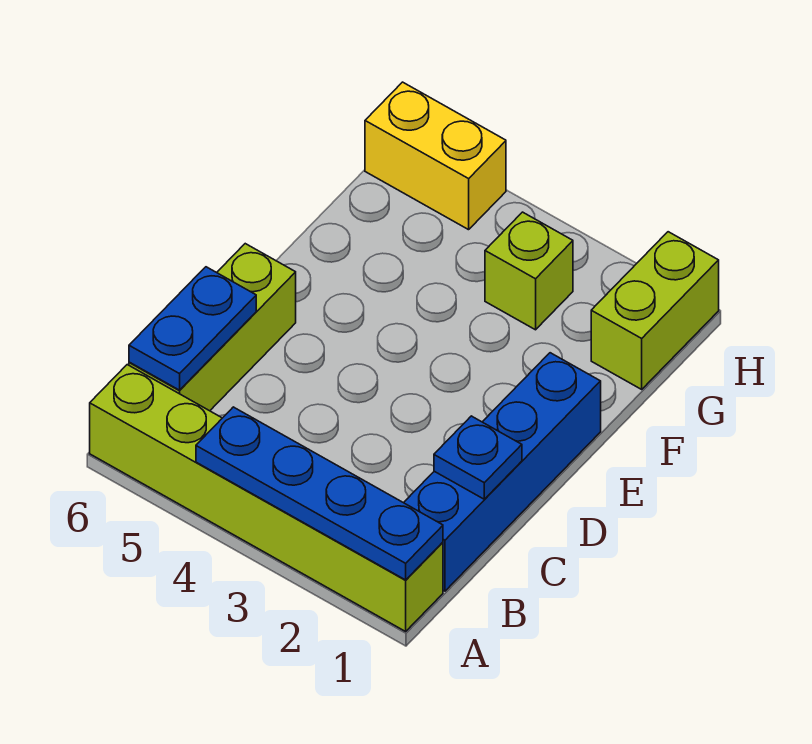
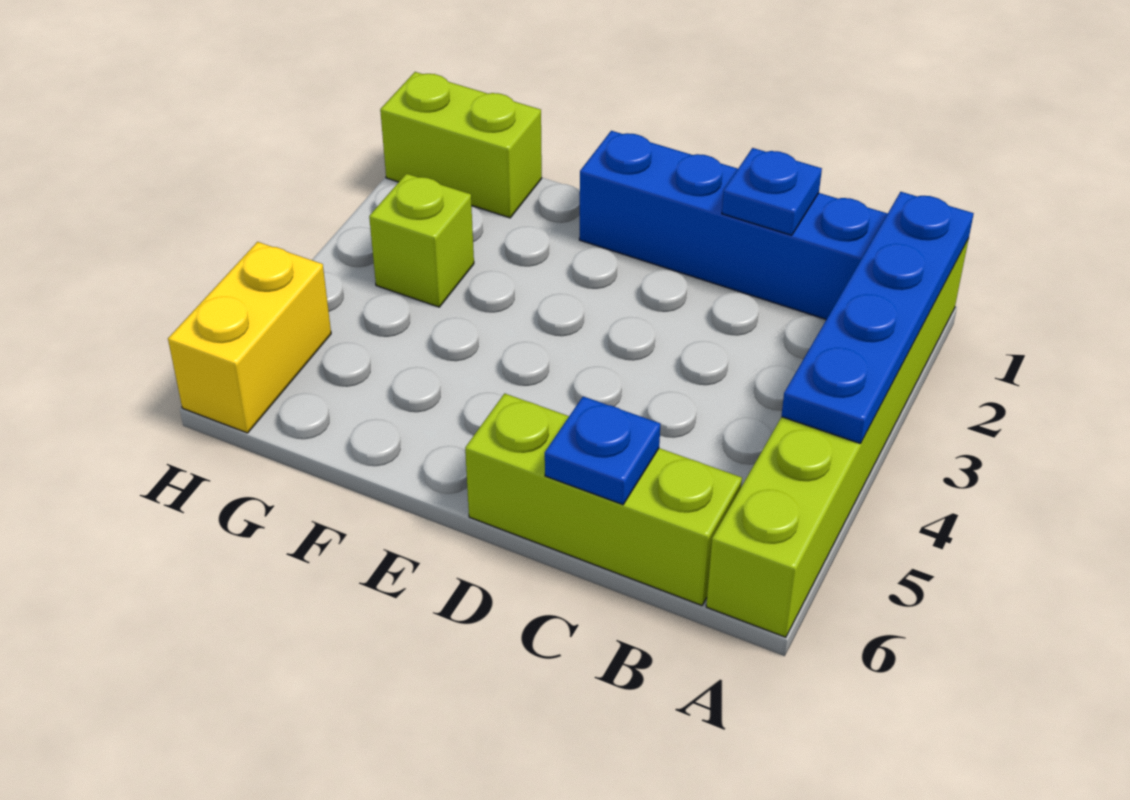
blue plate B6:C6 level 2 -> blue plate C6 level 2

